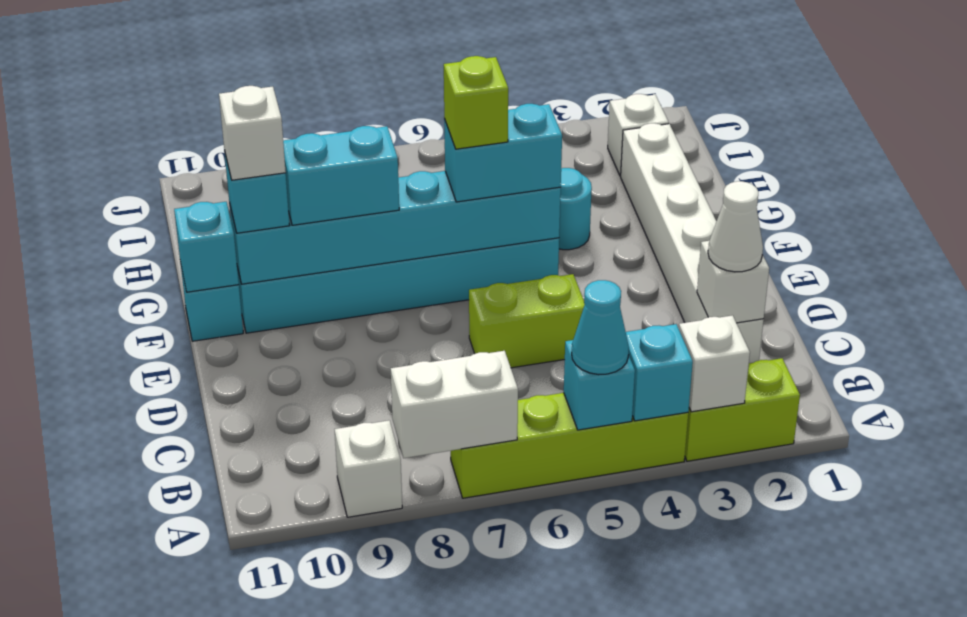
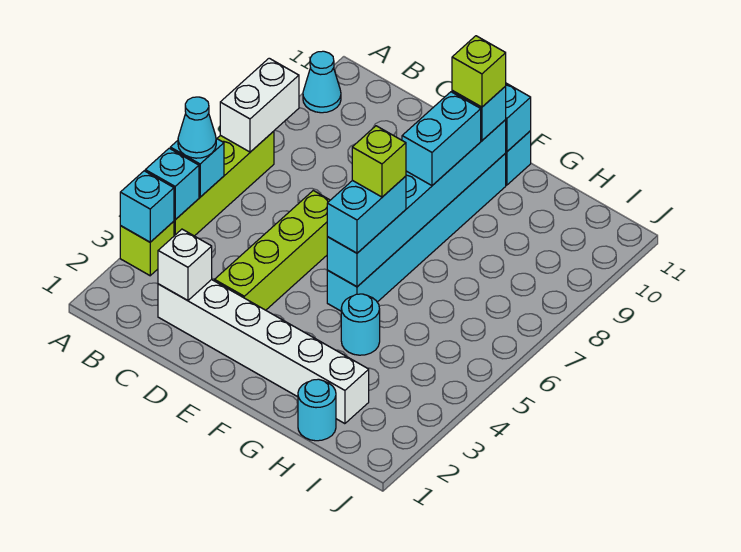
lime brick A2:A3 level 1 -> lime brick A3 level 1
white brick A3 level 2 -> cyan brick A3 level 2
white brick A9 level 1 -> none
none -> cyan cone A10 level 1
white cone C2 level 3 -> none
lime brick D5:D6 level 1 -> lime brick D3:D6 level 1
white brick F10 level 4 -> lime brick F10 level 4
none -> cyan round brick H1 level 1
white brick I2 level 1 -> none

